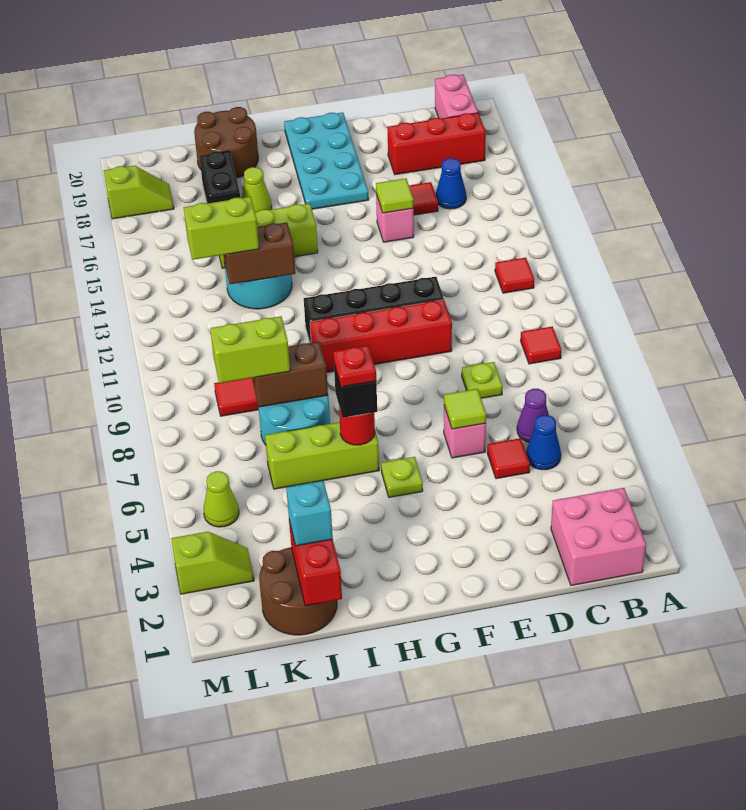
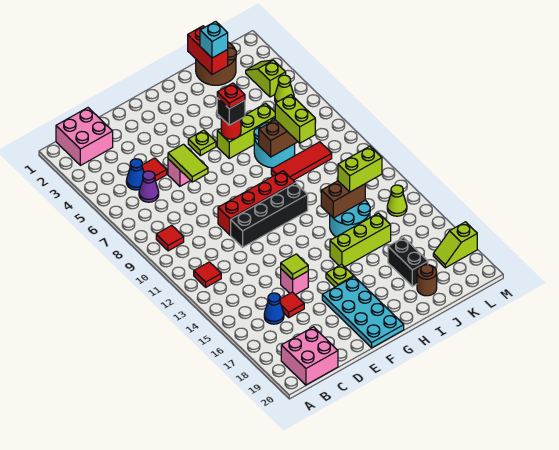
red brick B18:D18 level 1 -> none
pink brick B19:B20 level 1 -> pink brick B19:C20 level 1
lime plate D8 level 1 -> lime plate G16 level 1
lime tile E6 level 2 -> lime tile E6:E7 level 2
lime cone I17 level 1 -> lime cone L14 level 1
brown round brick I19:J20 level 1 -> brown round brick J19 level 1
lime brick J8:K8 level 3 -> lime brick J8:J9 level 3
lime slope L3:M3 level 1 top M -> lime slope L3:L4 level 1 top 4

